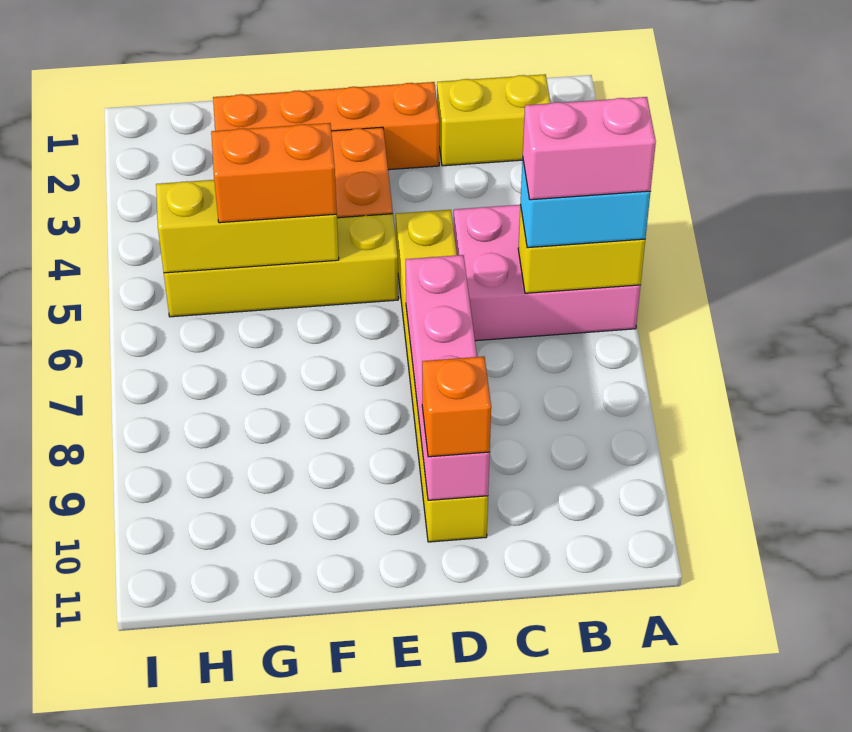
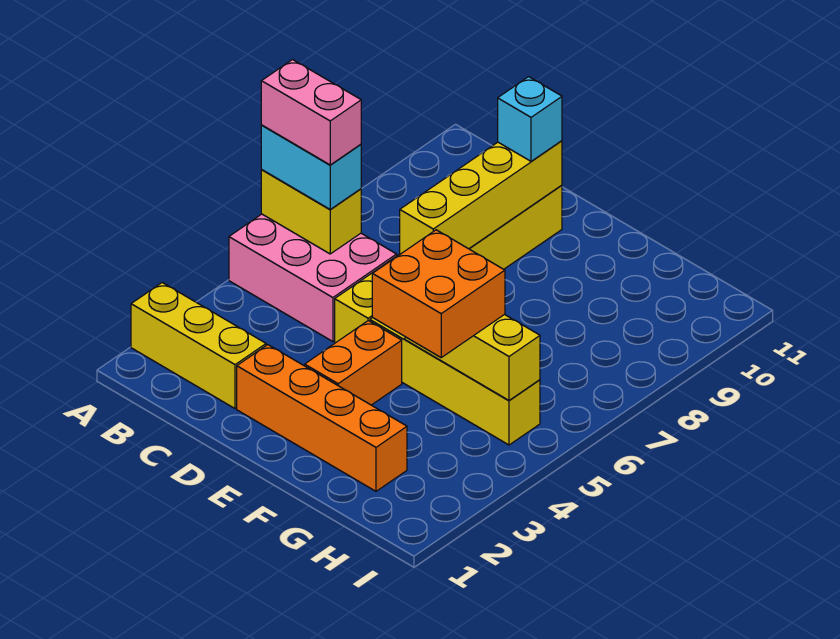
yellow brick B2:C2 level 1 -> yellow brick A2:C2 level 1
pink brick D7:D10 level 2 -> yellow brick D7:D10 level 2
orange brick D10 level 3 -> cyan brick D10 level 3
orange brick F5:G5 level 3 -> orange brick F4:G5 level 3

